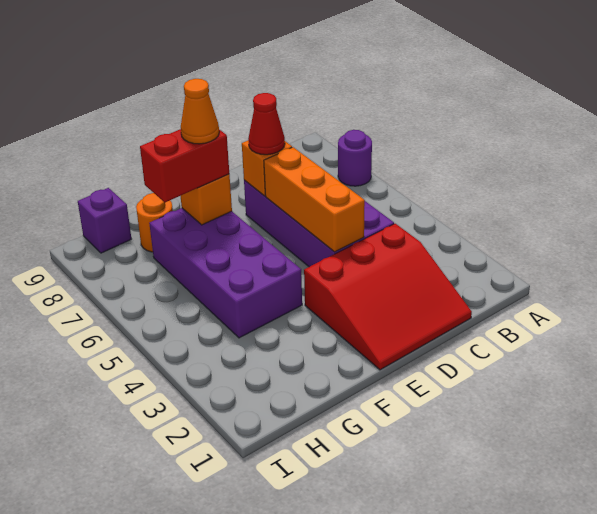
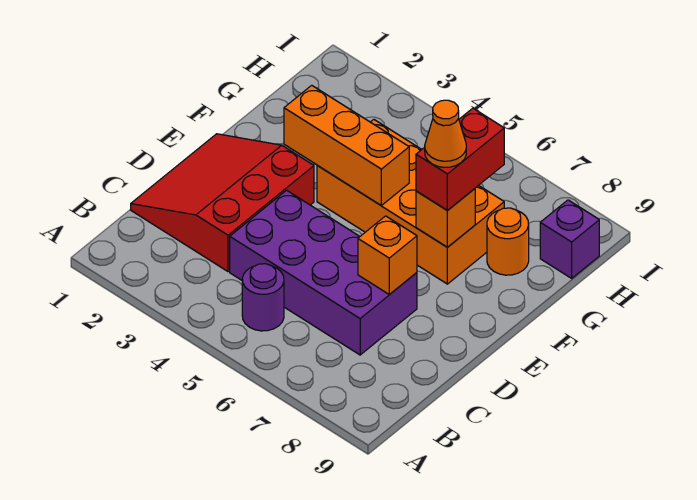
purple round brick A7 level 1 -> purple round brick B5 level 1
orange brick D4:D6 level 2 -> orange brick F3:F5 level 2
red cone D7 level 3 -> none
purple brick F4:G7 level 1 -> orange brick F4:G7 level 1

